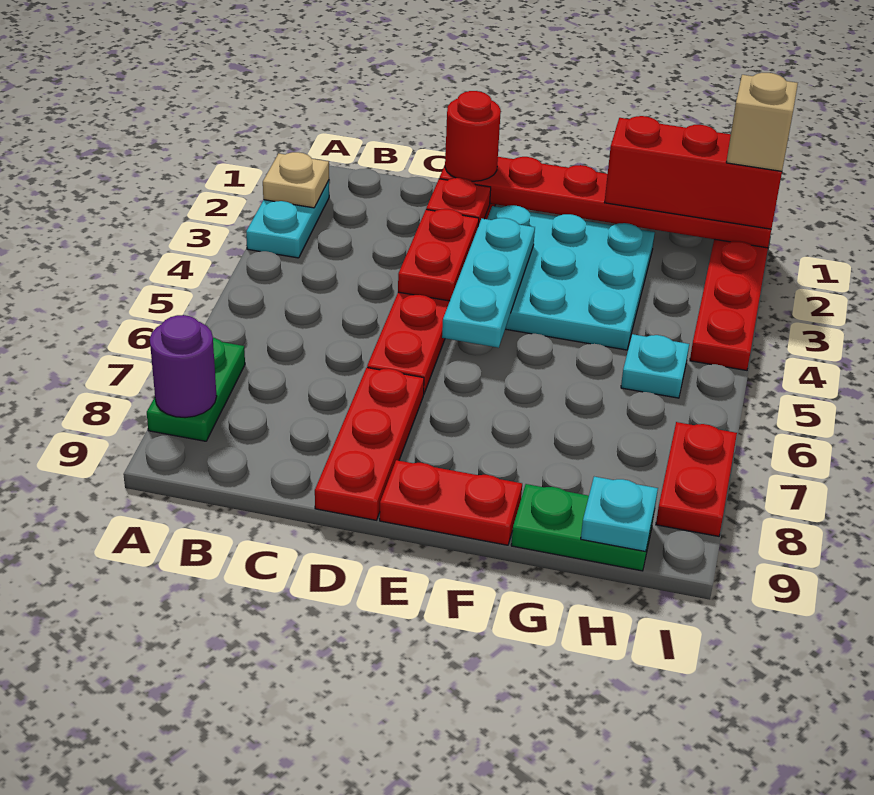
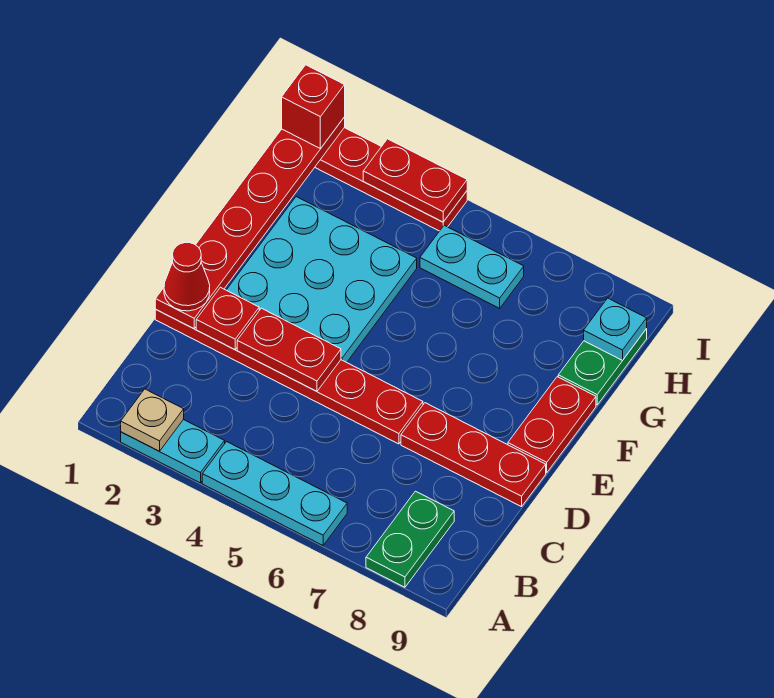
green plate A7:A8 level 1 -> green plate A8:B8 level 1
purple round brick A8 level 2 -> none
red round brick D1 level 3 -> red cone D1 level 3
cyan plate E3:E5 level 2 -> cyan plate A4:A6 level 1
red brick G1:I1 level 3 -> red brick I1 level 3
cyan plate H5 level 1 -> cyan plate H5:H6 level 1
tan brick I1 level 4 -> none
red plate I7:I8 level 1 -> red plate I3:I4 level 2

